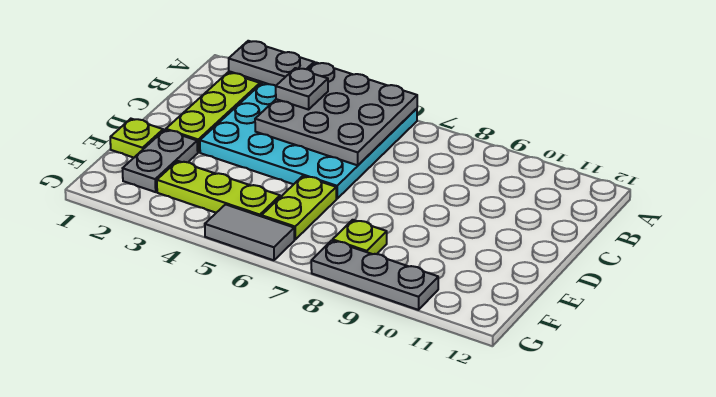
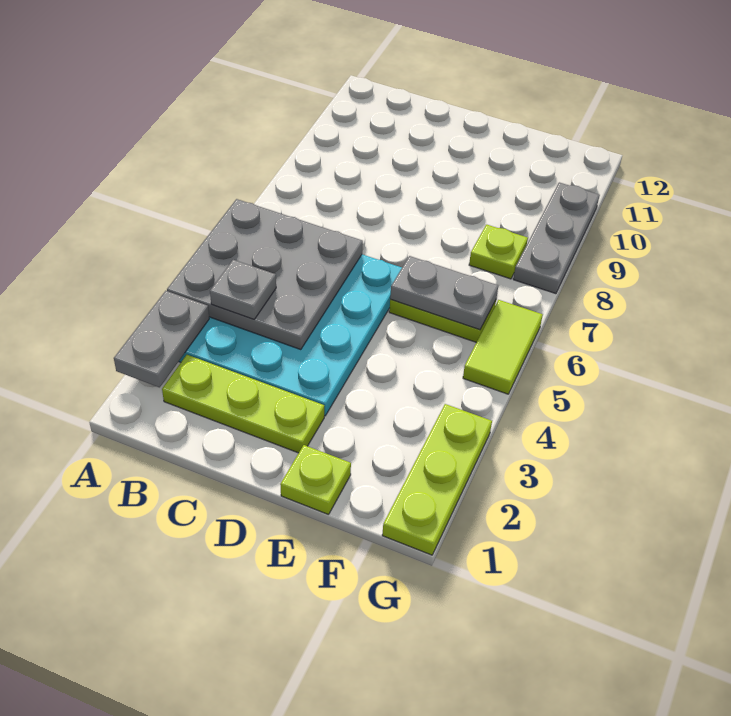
grey plate E2:F2 level 1 -> grey plate E6:F6 level 2
lime plate F3:F5 level 1 -> lime plate G1:G3 level 1
grey tile G5:G6 level 1 -> lime tile G5:G6 level 1

